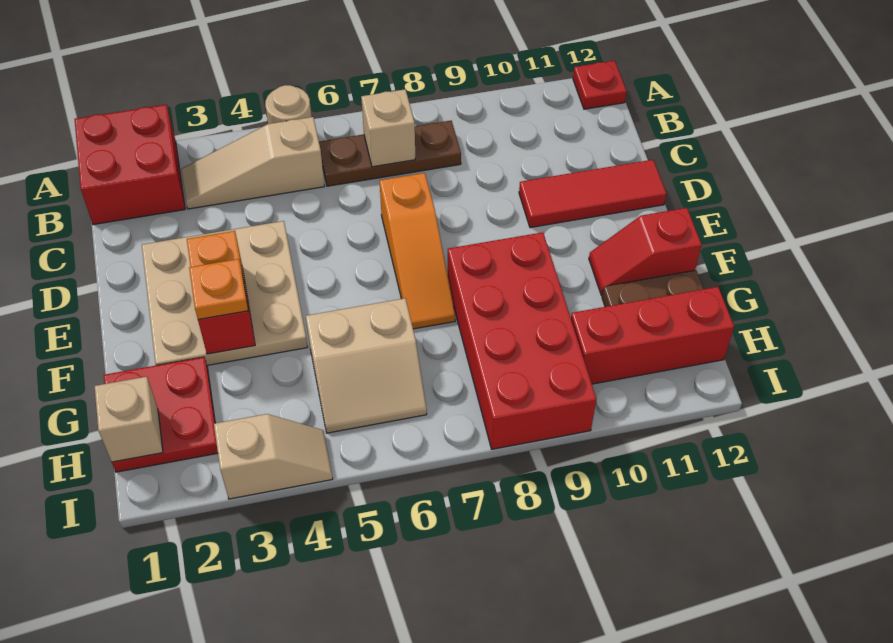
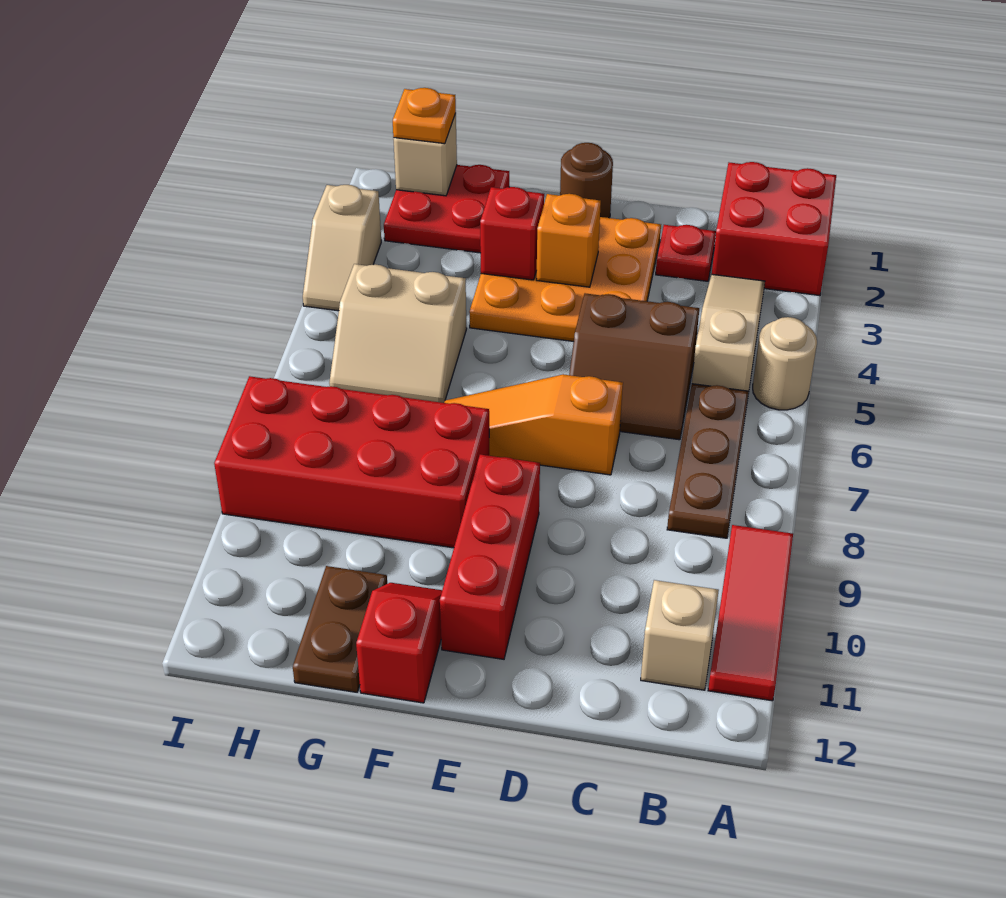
red plate A12 level 1 -> red plate C2 level 1
tan brick B7 level 2 -> tan brick B11 level 1
none -> brown slope C5:D6 level 1 top 5
tan plate D2:F4 level 1 -> orange plate D2:F4 level 1
red tile D10:D12 level 1 -> red tile A9:A11 level 1
none -> brown round brick E1 level 1
orange plate F3 level 3 -> orange plate H1 level 3
tan slope G5:H6 level 1 top G -> tan slope G5:H6 level 1 top 5
red brick H10:H12 level 1 -> red brick E9:E11 level 1

